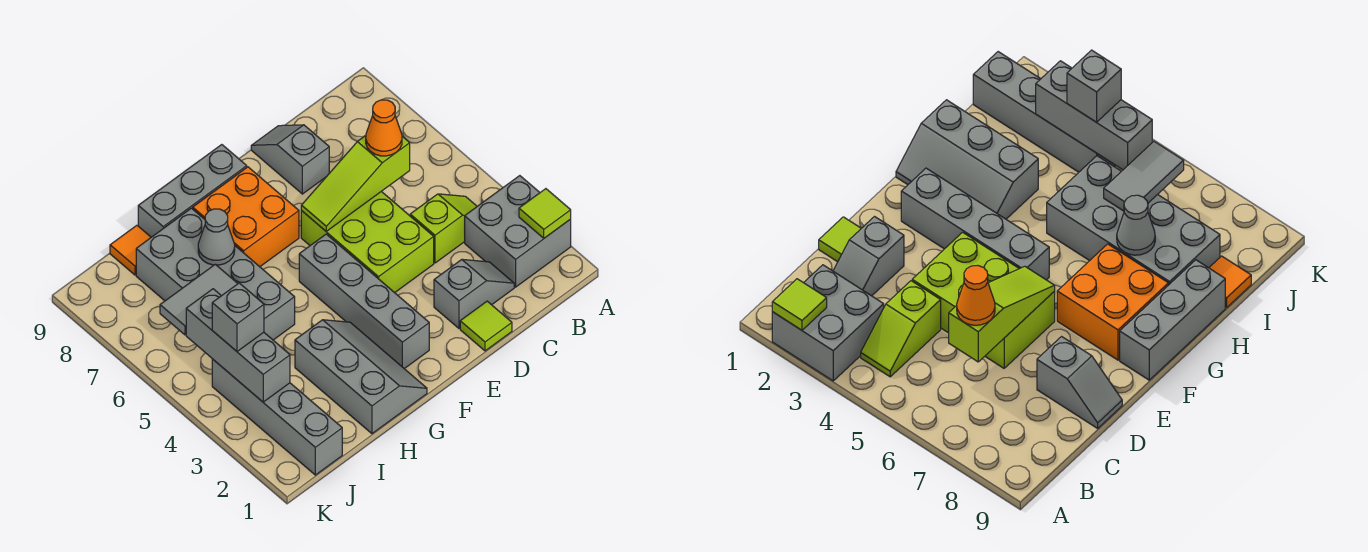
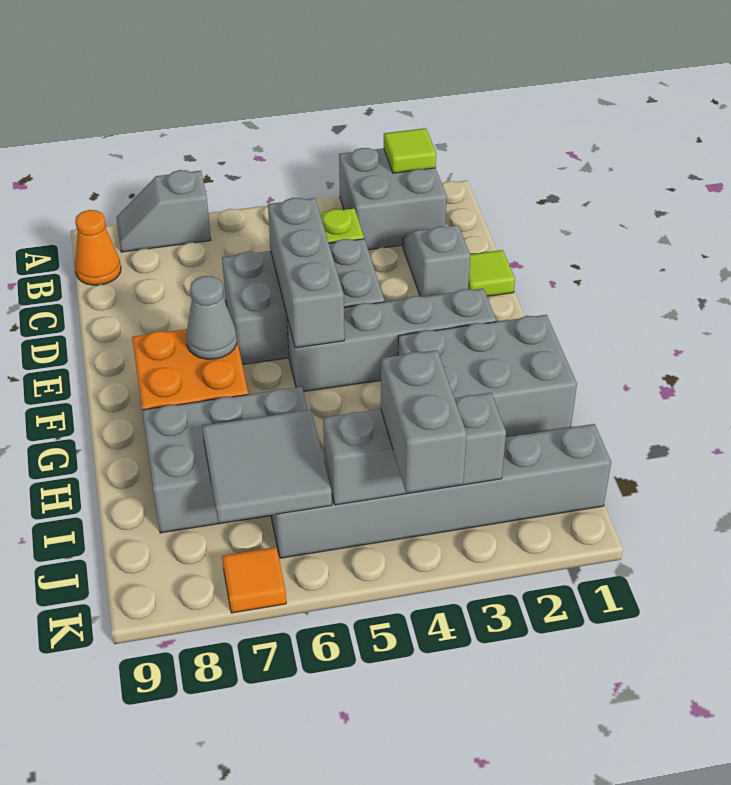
lime slope C6:E6 level 2 top C -> none
orange cone C6 level 3 -> orange cone B9 level 1
lime brick D4:E6 level 1 -> grey brick D4:E6 level 1
grey slope D8:D9 level 1 top 8 -> grey slope A7:A8 level 1 top 7
grey brick F9:H9 level 1 -> grey brick D5:F5 level 2
grey slope G1:H3 level 1 top H -> grey brick G1:H3 level 1
grey brick H5:I8 level 1 -> grey brick H6:I8 level 1
grey cone H7 level 2 -> grey cone F7 level 2
grey tile I6:J6 level 2 -> grey tile I6:J7 level 2
orange tile I9 level 1 -> orange tile K7 level 1
grey brick J1:J4 level 1 -> grey brick J1:J6 level 1
grey brick J4 level 3 -> grey brick J4:K4 level 3

